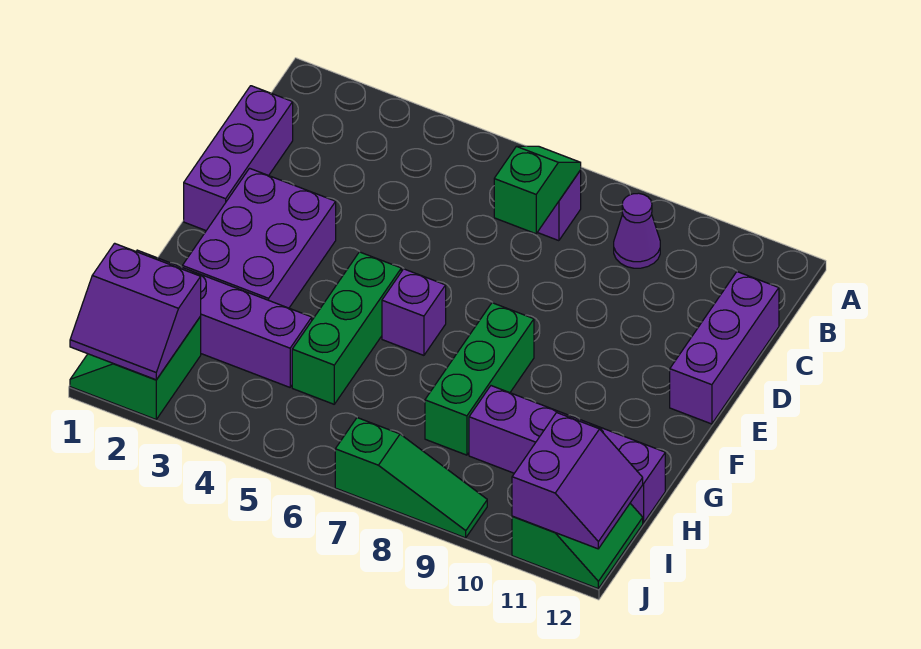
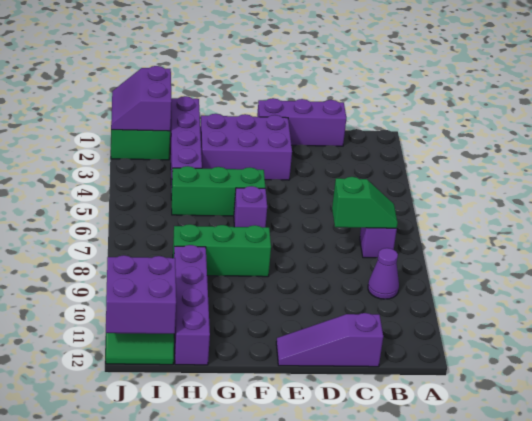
purple brick C12:E12 level 1 -> purple slope C12:E12 level 1 top C
purple slope I11:J12 level 2 top 11 -> purple brick I11:J12 level 2
green slope J7:J9 level 1 top 7 -> none

